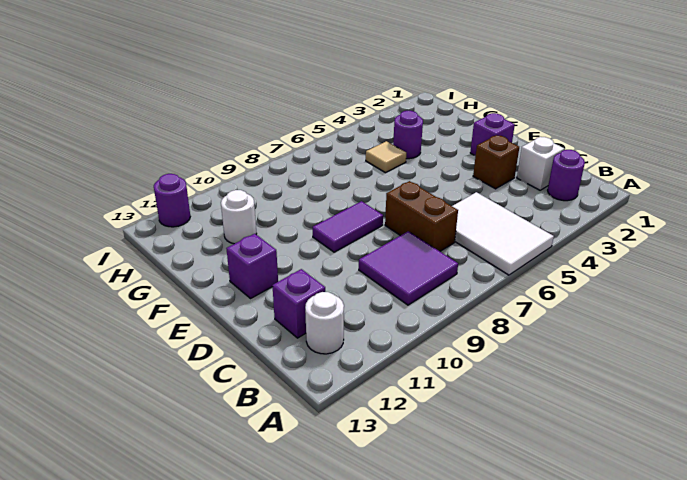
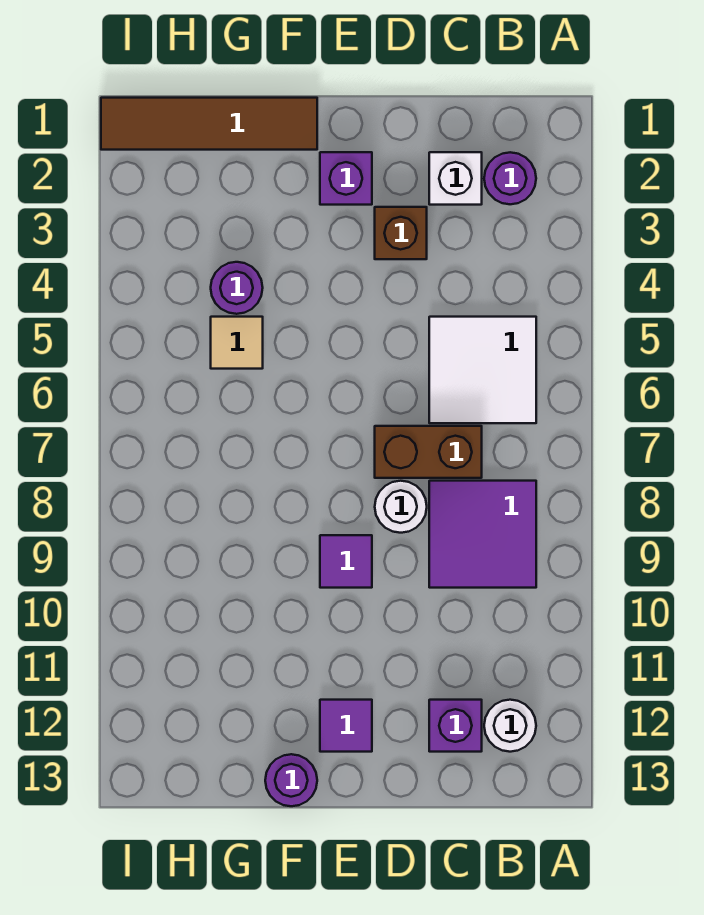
white tile A5:C6 level 1 -> white tile B5:C6 level 1
purple tile E8:E9 level 1 -> purple tile E9 level 1
purple brick E12 level 1 -> purple tile E12 level 1
none -> brown tile F1:I1 level 1
white round brick G11 level 1 -> white round brick D8 level 1
purple round brick I12 level 1 -> purple round brick F13 level 1

